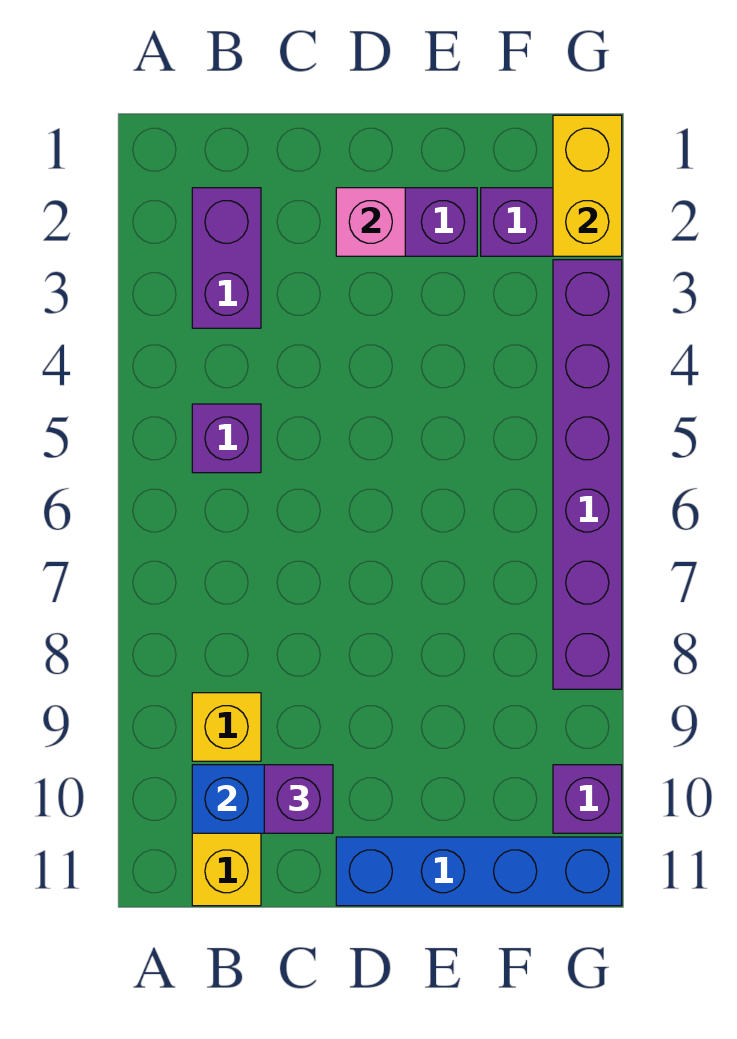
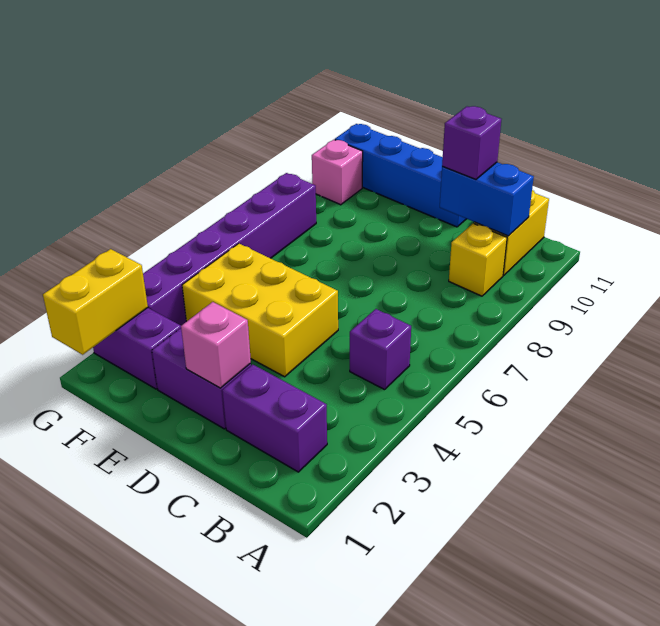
purple brick B2:B3 level 1 -> purple brick B2:C2 level 1
none -> yellow brick D4:F5 level 1
purple brick G10 level 1 -> pink brick G10 level 1

